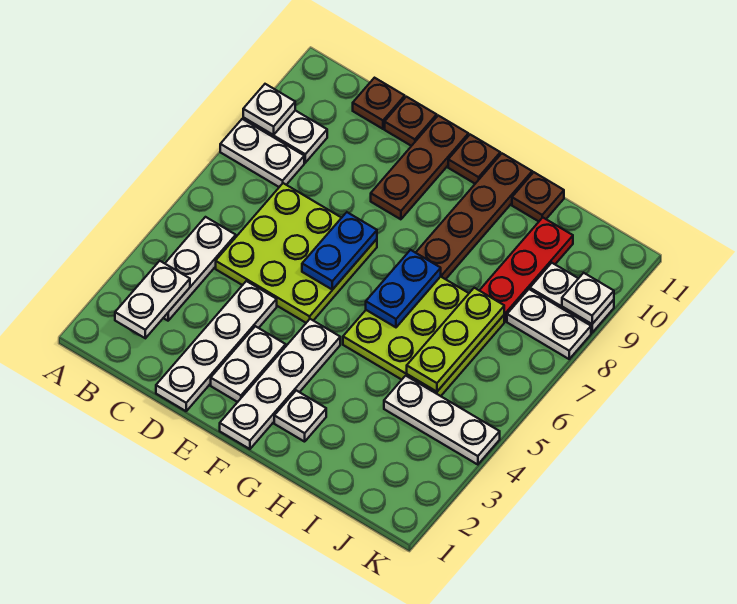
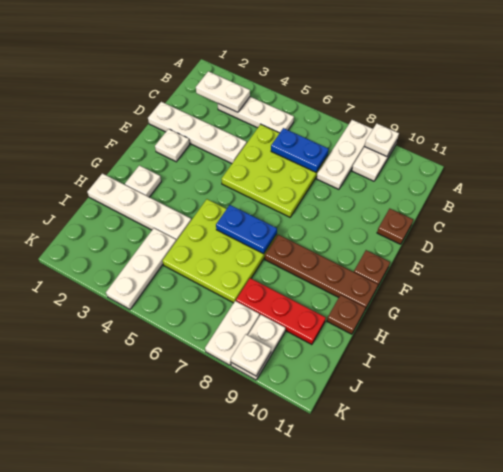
white plate A8:B8 level 1 -> white plate A8:C8 level 1
brown plate C11 level 1 -> none
white plate E2:E3 level 1 -> white plate E2 level 1
blue plate E6:E7 level 2 -> blue plate C6:C7 level 2
brown plate E9:E11 level 1 -> none
white plate F1:F4 level 1 -> white plate H1:H4 level 1
lime plate I5:I7 level 2 -> none

